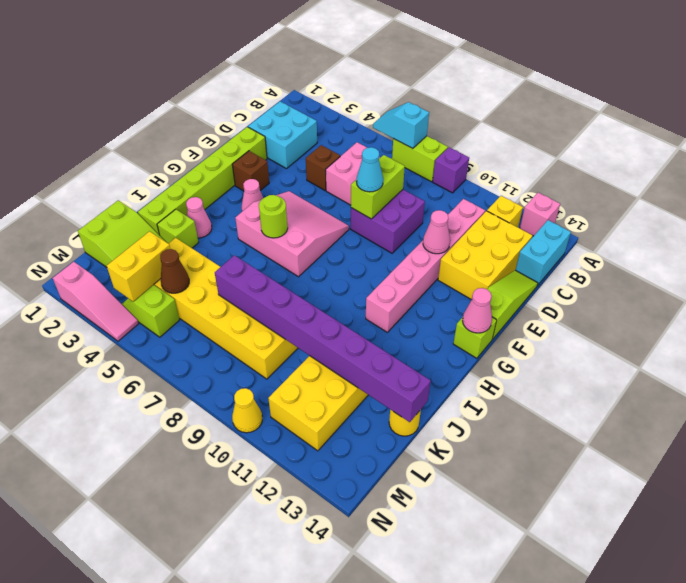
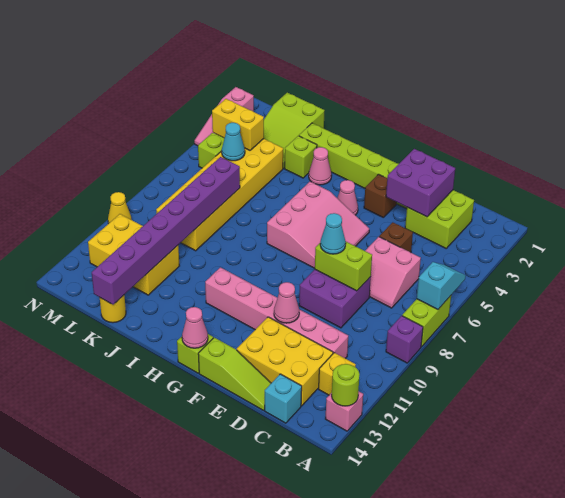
cyan brick B14:C14 level 1 -> cyan brick C14 level 1
cyan brick C2:D3 level 1 -> lime brick C2:D3 level 1
none -> purple brick D2:E3 level 2
lime round brick H6 level 2 -> lime round brick A13 level 2
brown cone L5 level 2 -> cyan cone L5 level 2

